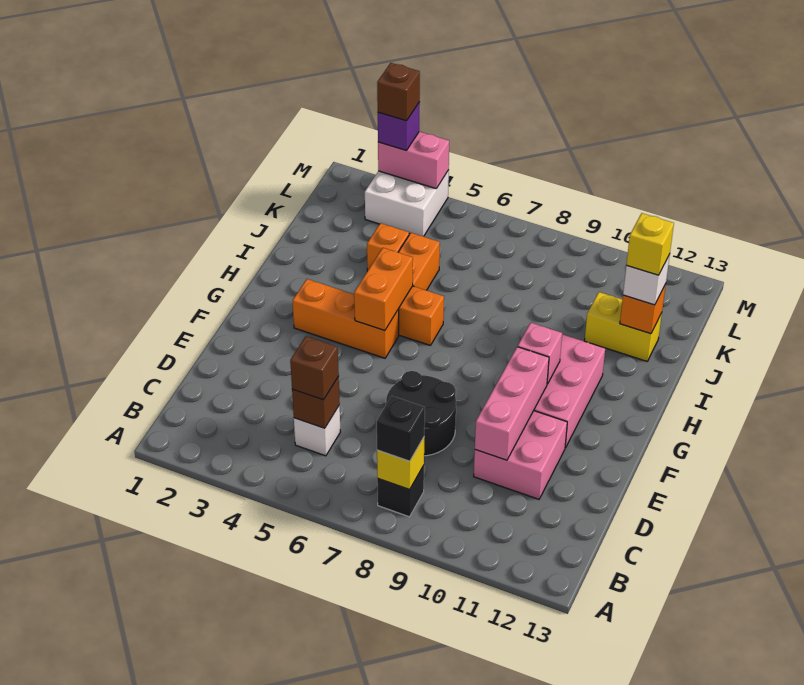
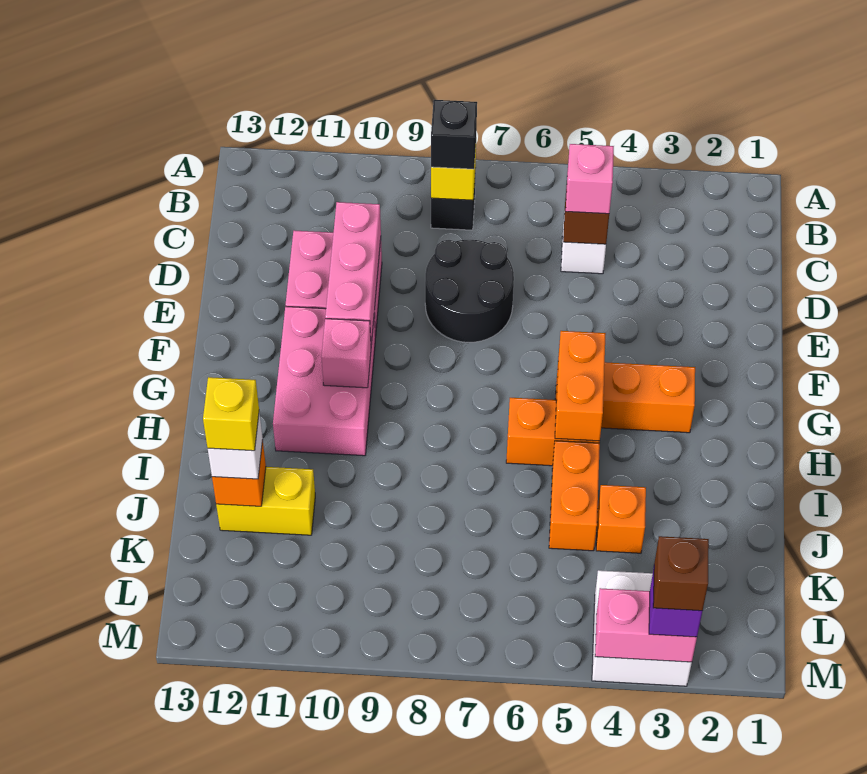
brown brick C5 level 3 -> pink brick C5 level 3

